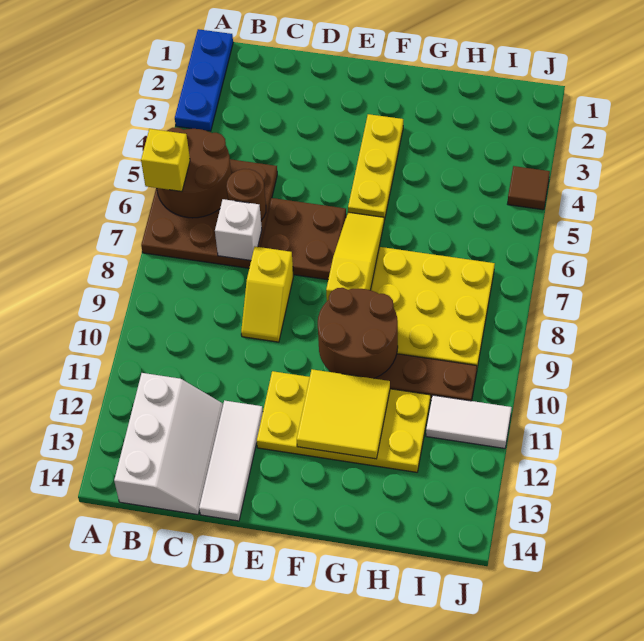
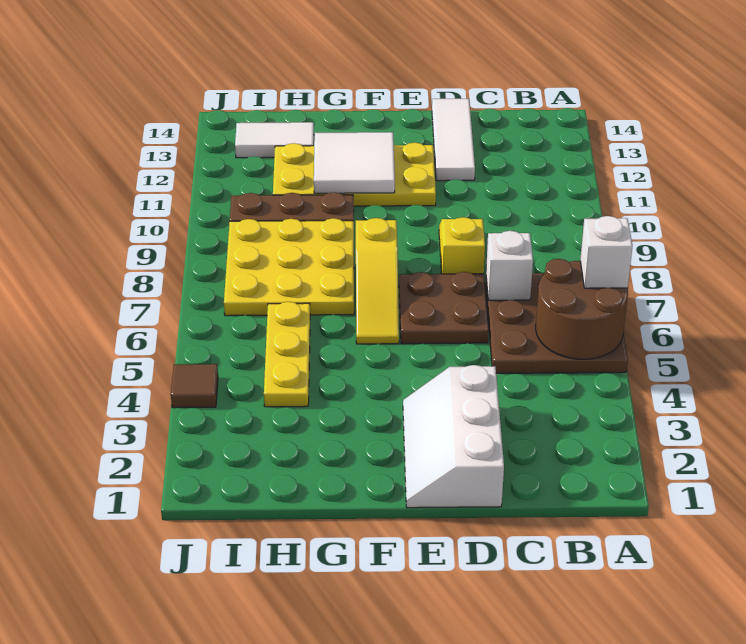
blue plate A1:A3 level 1 -> none
yellow brick A6 level 3 -> white brick A6 level 3
white slope B12:C14 level 1 top B -> white slope D1:E3 level 1 top D
brown round brick C6 level 2 -> none
yellow plate F3:F5 level 1 -> yellow plate H4:H6 level 1
brown round brick F9:G10 level 2 -> none
yellow tile F11:G12 level 2 -> white tile F11:G12 level 2
white tile I11:J11 level 1 -> white tile H13:I13 level 1

